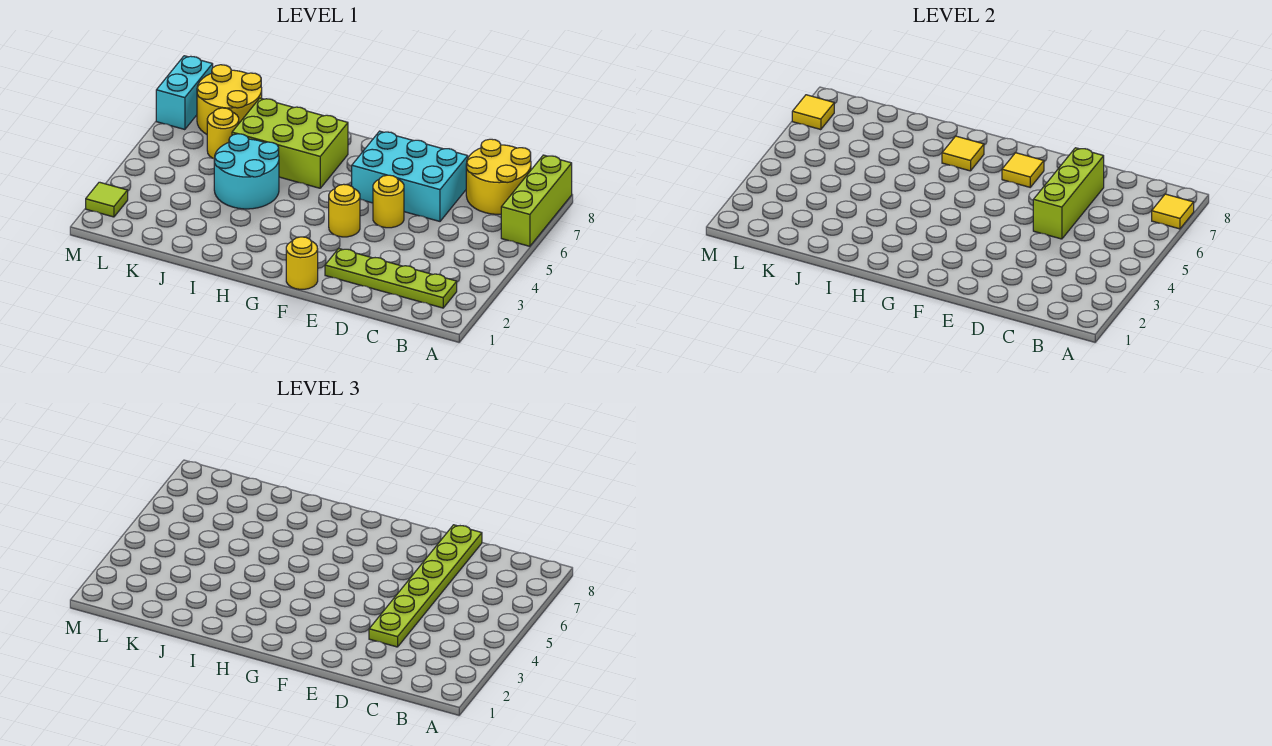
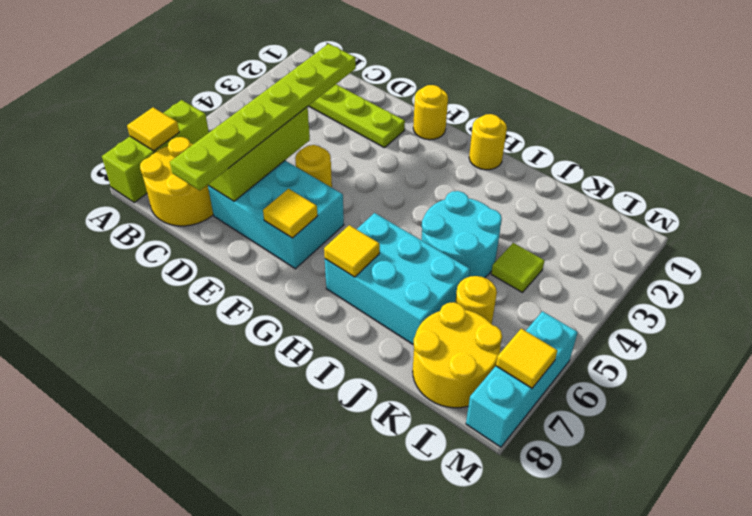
yellow round brick F4 level 1 -> yellow round brick H1 level 1
lime brick H6:J7 level 1 -> cyan brick H6:J7 level 1
lime tile M2 level 1 -> lime tile K4 level 1
cyan brick M7:M8 level 1 -> cyan brick M6:M8 level 1

